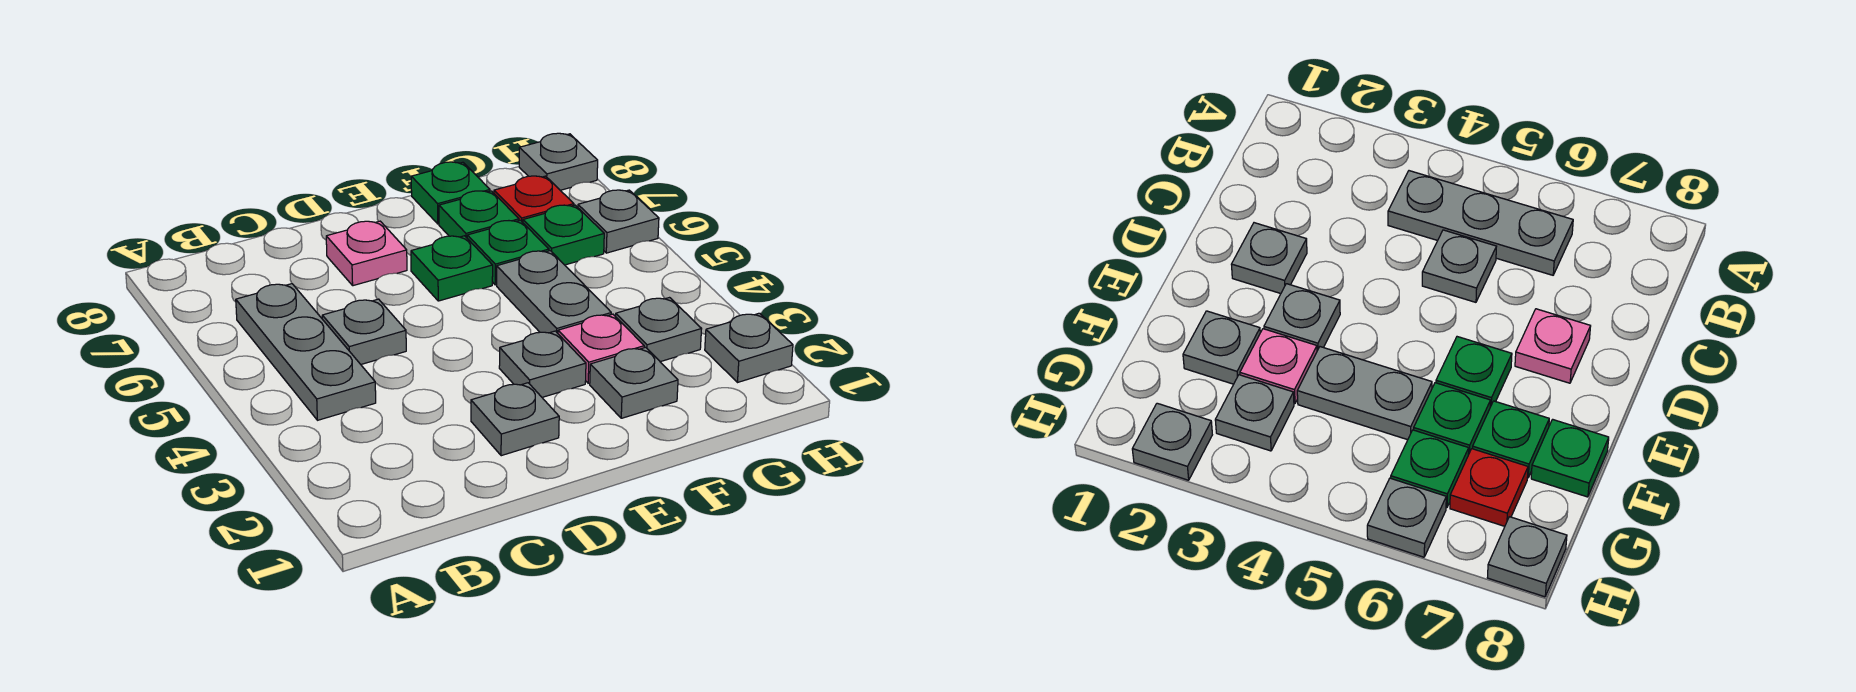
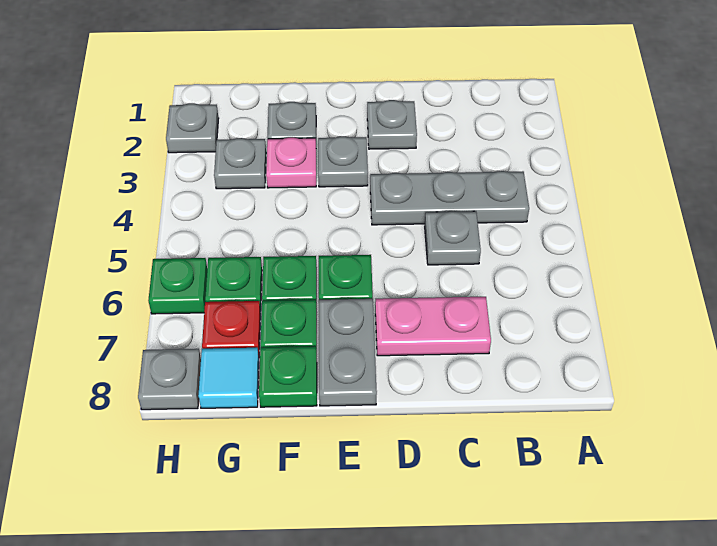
grey plate B4:B6 level 1 -> grey plate B4:D4 level 1
pink plate D7 level 1 -> pink plate C7:D7 level 1
grey plate F4:F5 level 1 -> grey plate E7:E8 level 1
none -> cyan tile G8 level 1
grey plate H6 level 1 -> green plate H6 level 1

